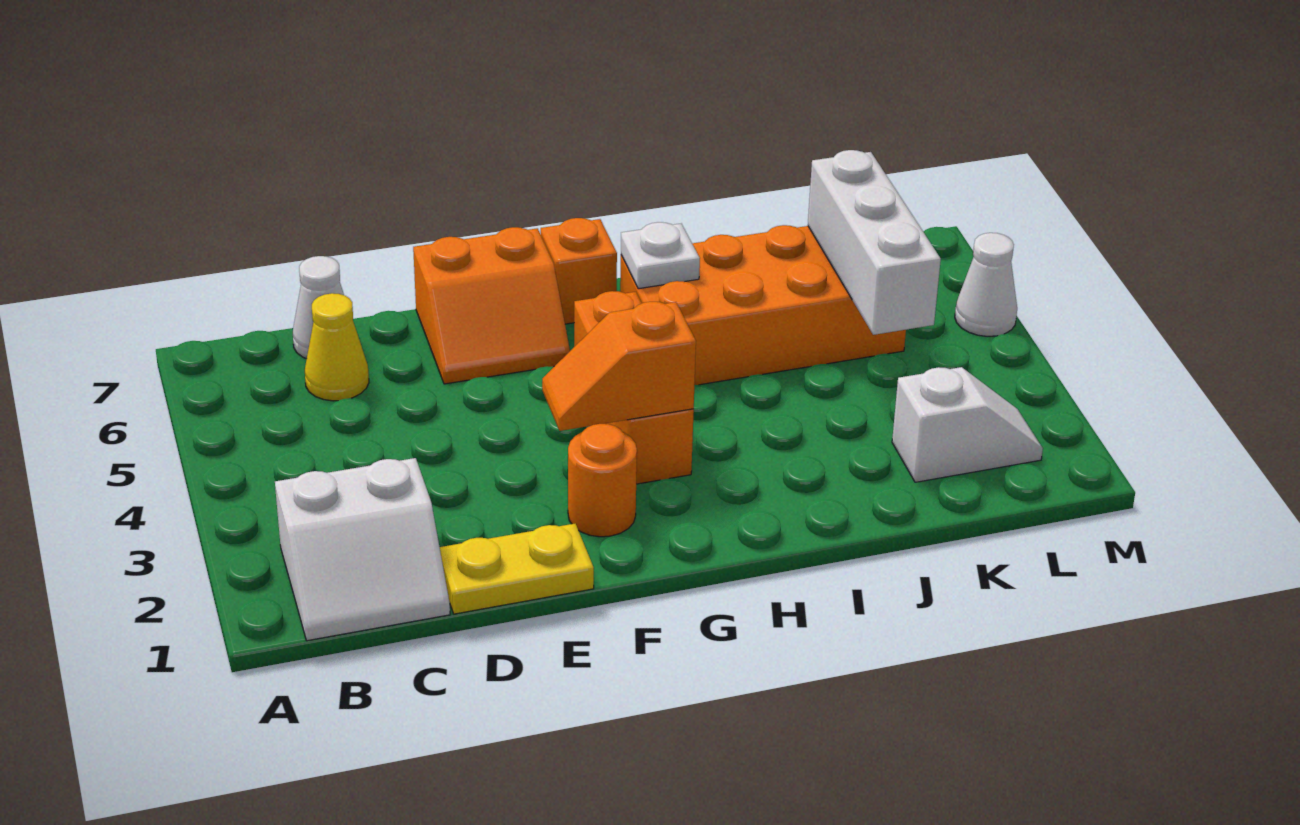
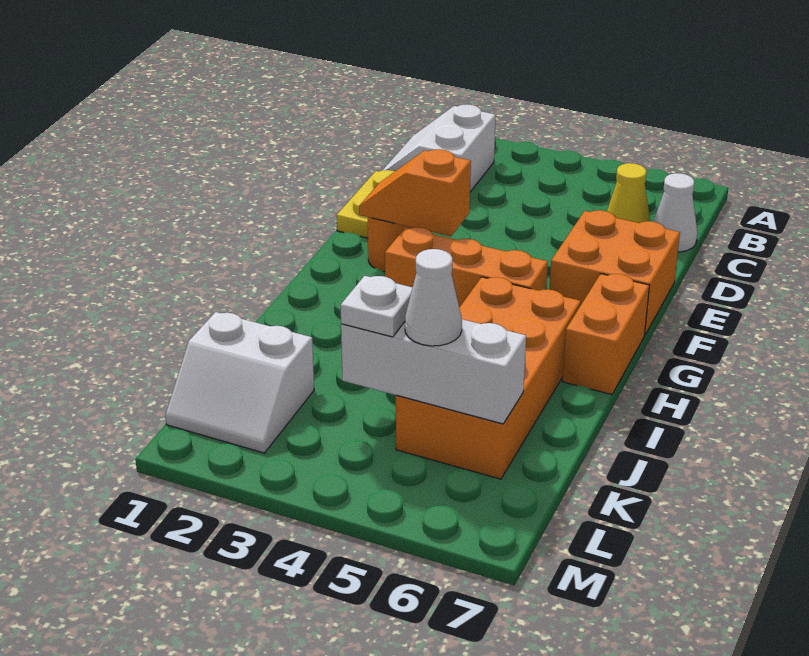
orange slope E6:F7 level 1 top 7 -> orange brick E6:F7 level 1
orange slope F3:G3 level 2 top G -> orange slope F2:F3 level 2 top 3
orange brick G7 level 1 -> orange brick G7:H7 level 1
white plate H6 level 2 -> white plate K4 level 3
white slope K2:L2 level 1 top K -> white slope K1:L2 level 1 top K
white cone M5 level 1 -> white cone K5 level 3

